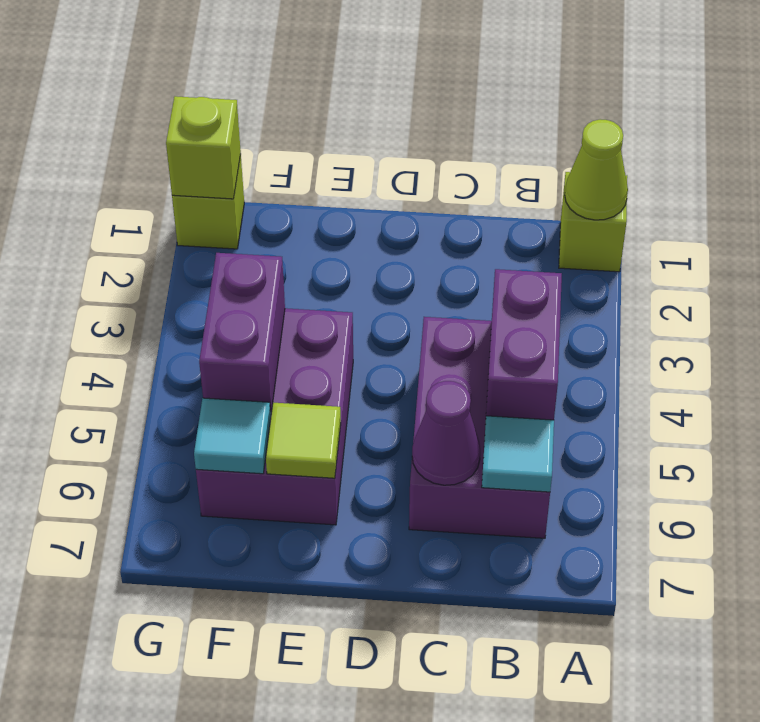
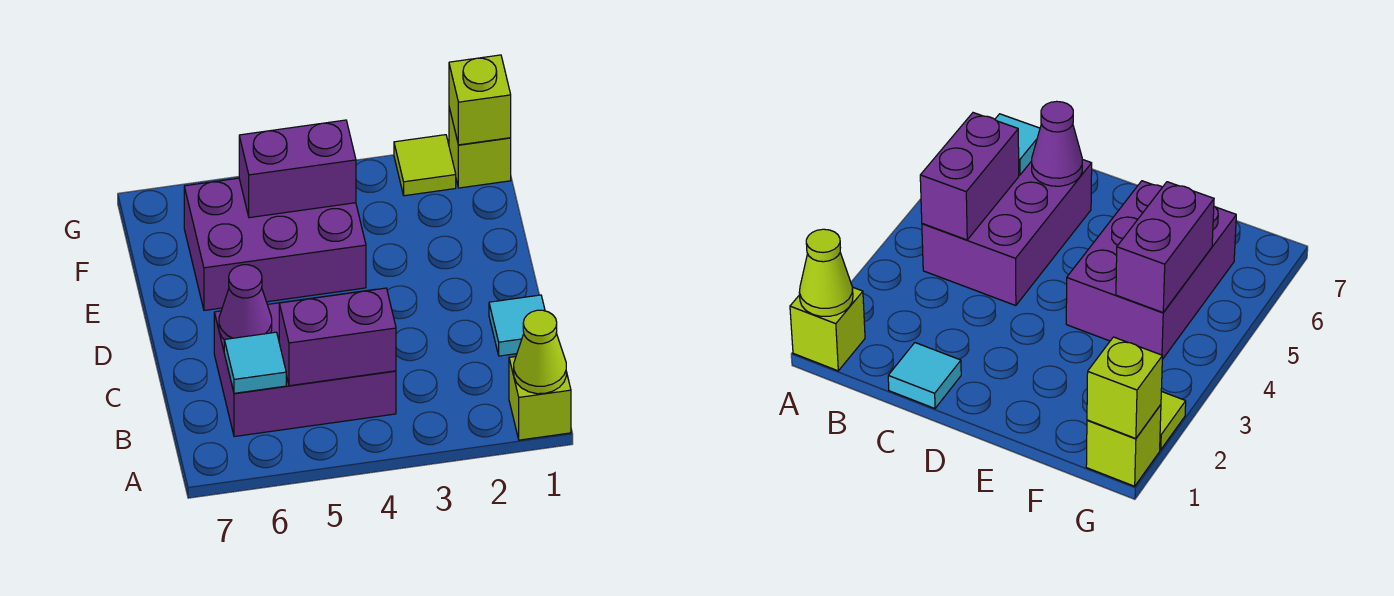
lime tile E6 level 2 -> lime tile G2 level 1
cyan tile F6 level 2 -> cyan tile C1 level 1

